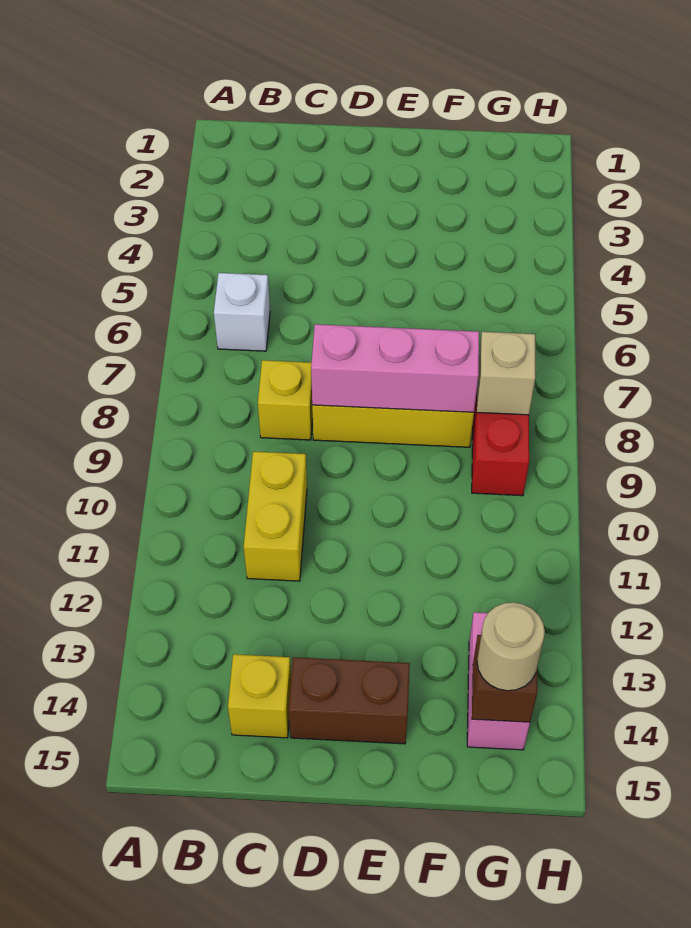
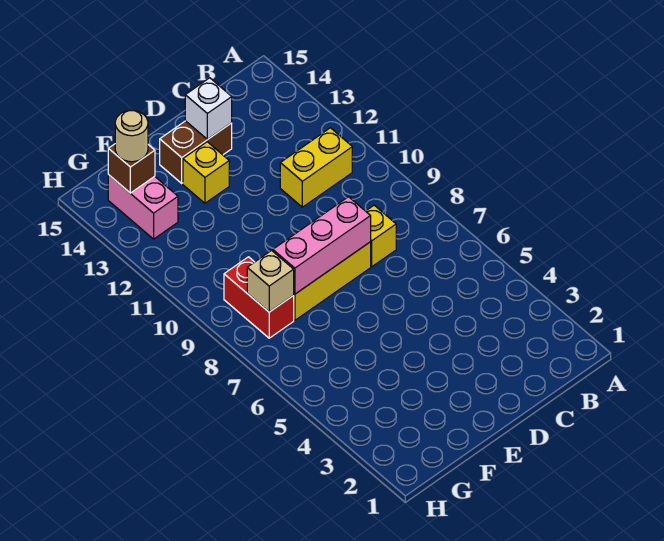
white brick B6 level 1 -> white brick D14 level 2
yellow brick C10:C11 level 1 -> yellow brick B11:C11 level 1
yellow brick C14 level 1 -> yellow brick E13 level 1

